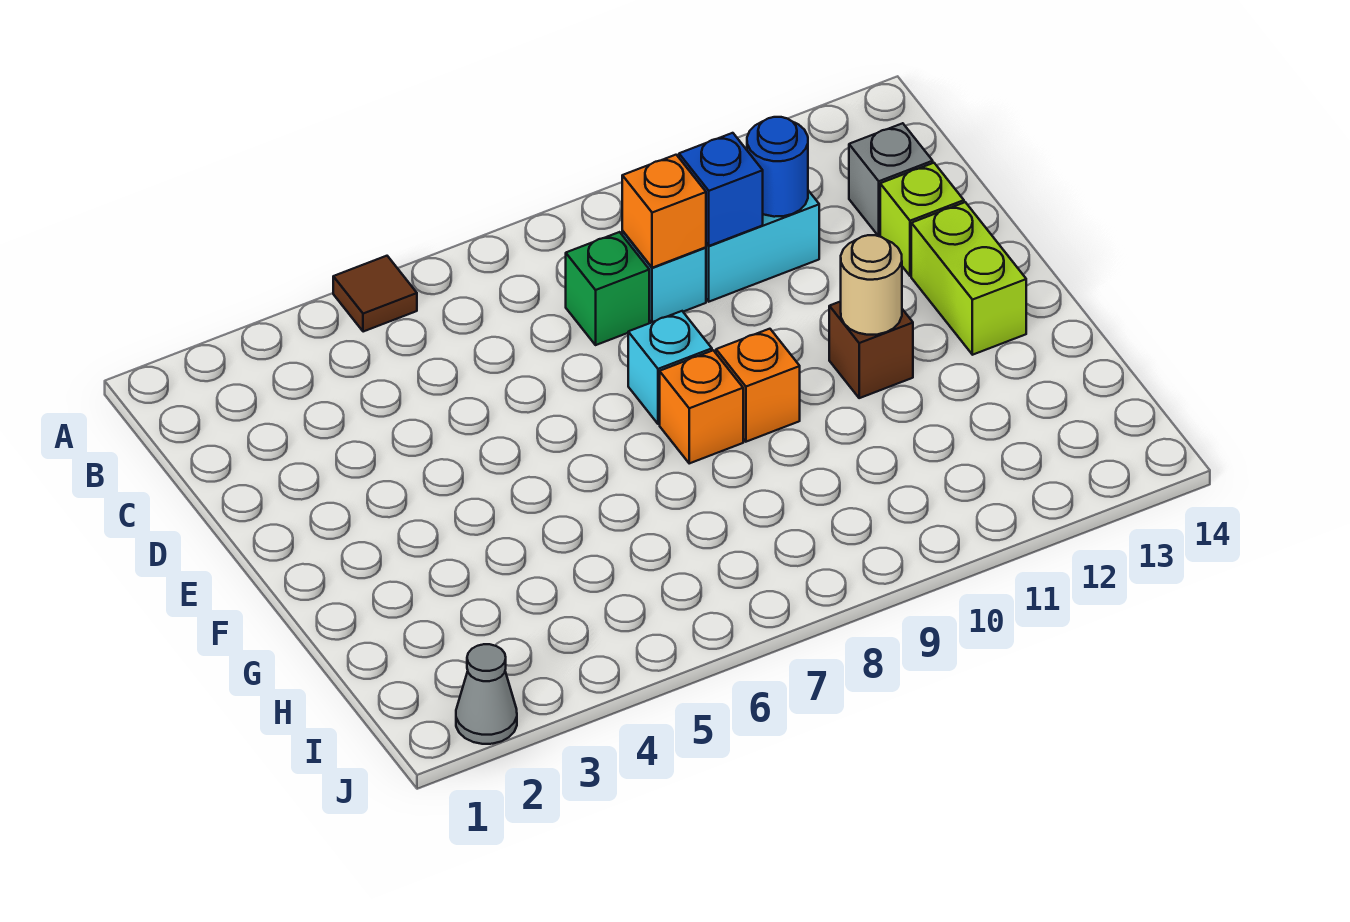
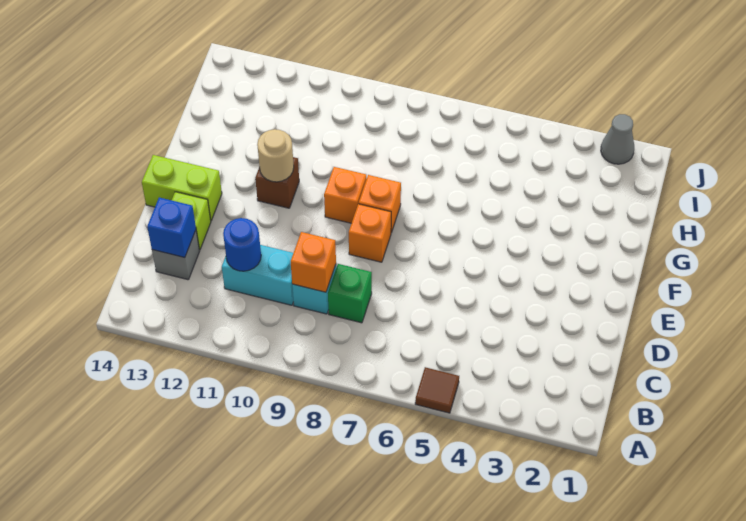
blue brick C10 level 2 -> blue brick C13 level 2
cyan brick E8 level 1 -> orange brick E8 level 1
lime brick E13:F13 level 1 -> lime brick E13:E14 level 1

